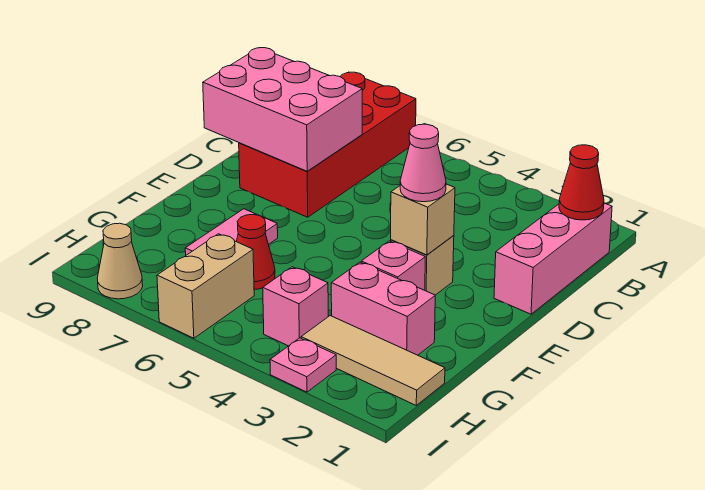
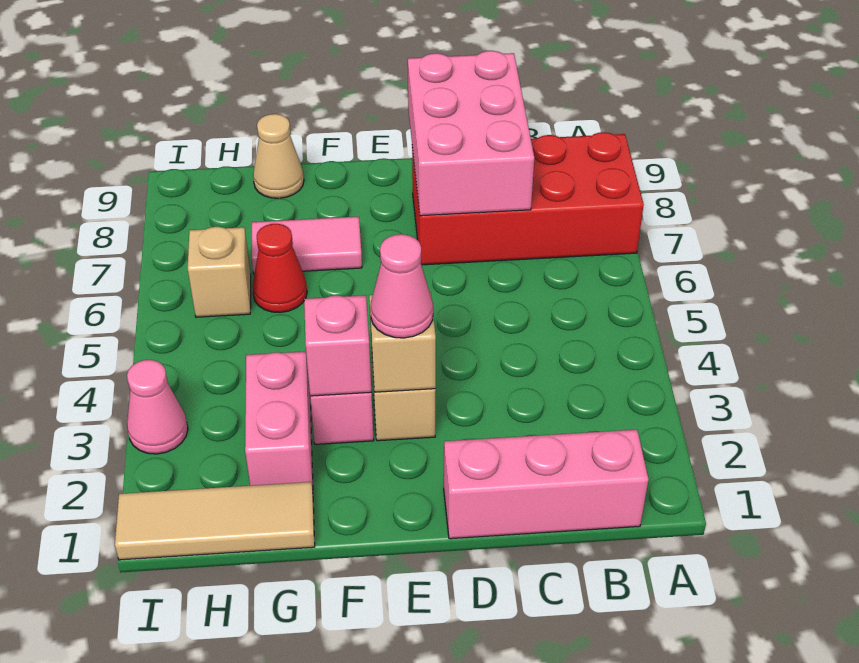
red cone B1 level 2 -> none
tan tile H1:H3 level 1 -> tan tile G1:I1 level 1
pink brick H4 level 1 -> pink brick F3 level 2
tan brick H6:I6 level 1 -> tan brick H6 level 1
pink plate I3 level 1 -> pink cone I3 level 1
tan cone I8 level 1 -> tan cone G9 level 1

